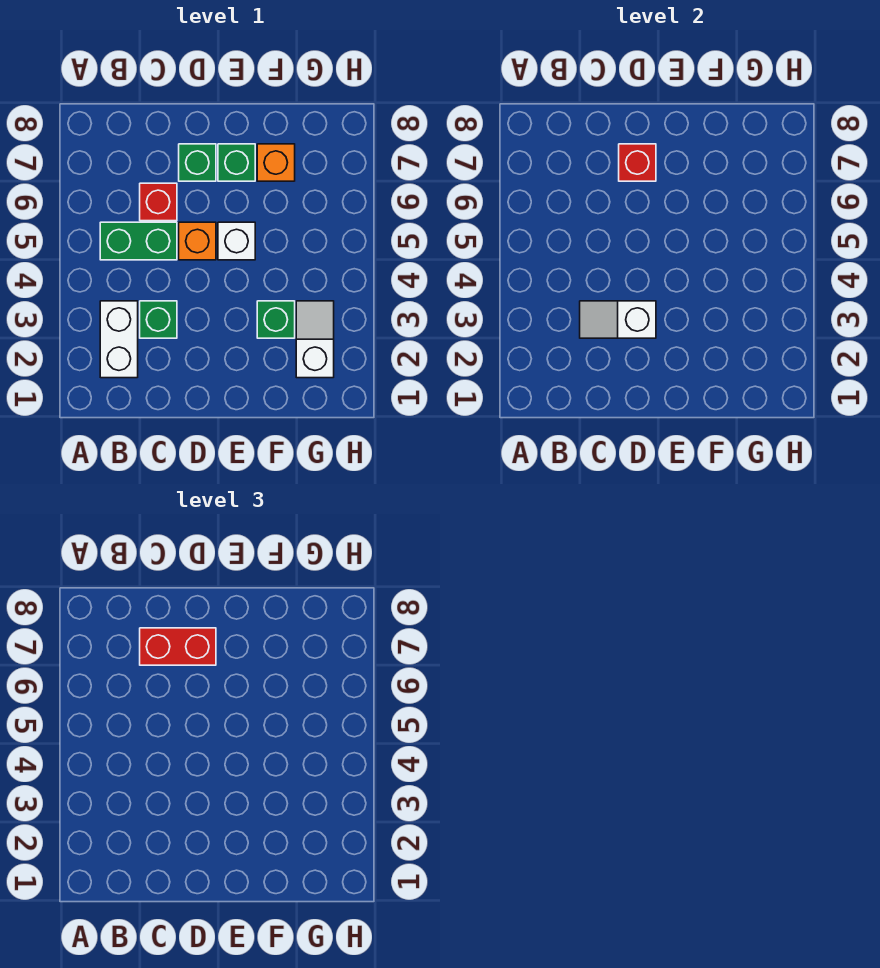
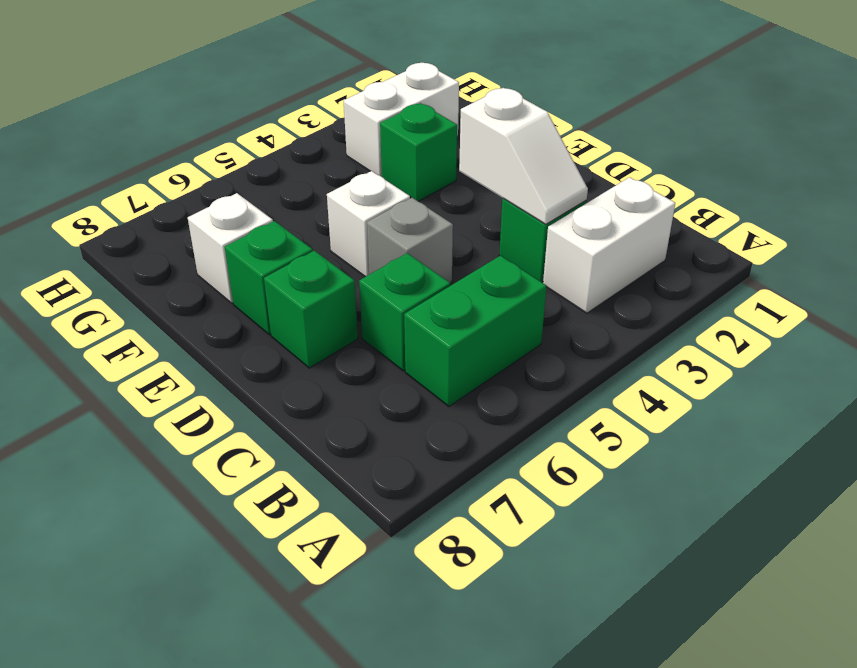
green brick B5:C5 level 1 -> green brick B5:B6 level 1
red brick C6 level 1 -> green brick C6 level 1
red brick C7:D7 level 3 -> none
orange brick D5 level 1 -> grey brick D5 level 1
red brick D7 level 2 -> none
orange brick F7 level 1 -> white brick F7 level 1
white slope G2:G3 level 1 top 2 -> white brick G2:G3 level 1

